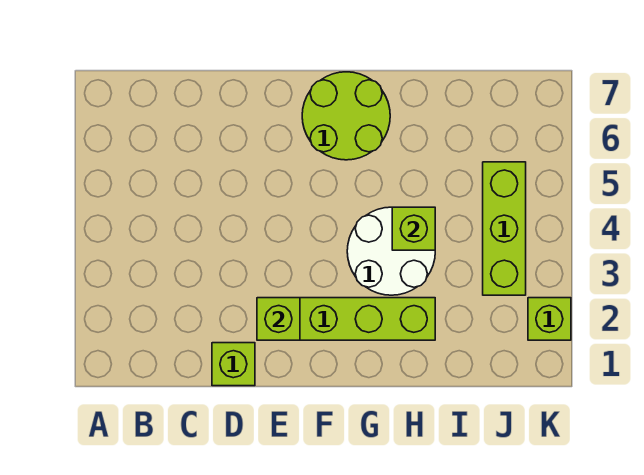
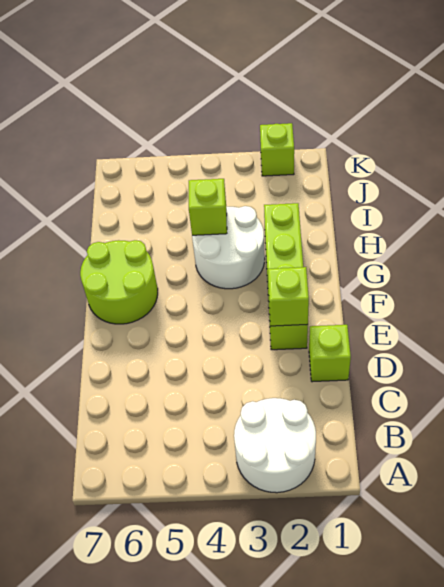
none -> white round brick A2:B3 level 1
lime brick J3:J5 level 1 -> none

